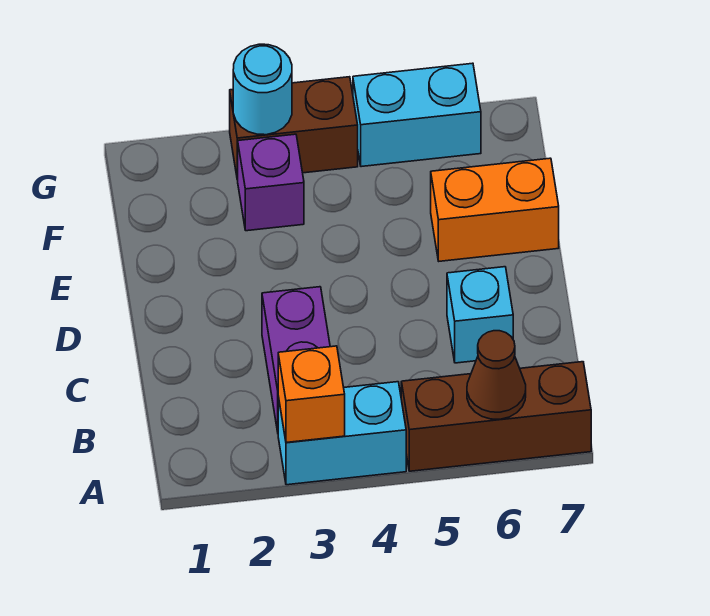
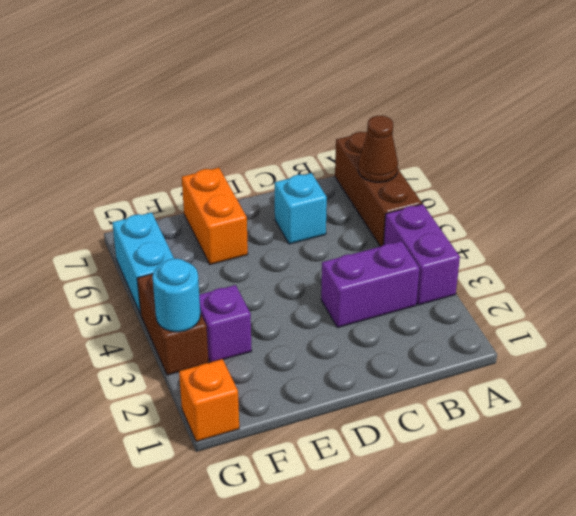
cyan brick A3:A4 level 1 -> purple brick A3:A4 level 1
orange brick A3 level 2 -> orange brick G1 level 1

